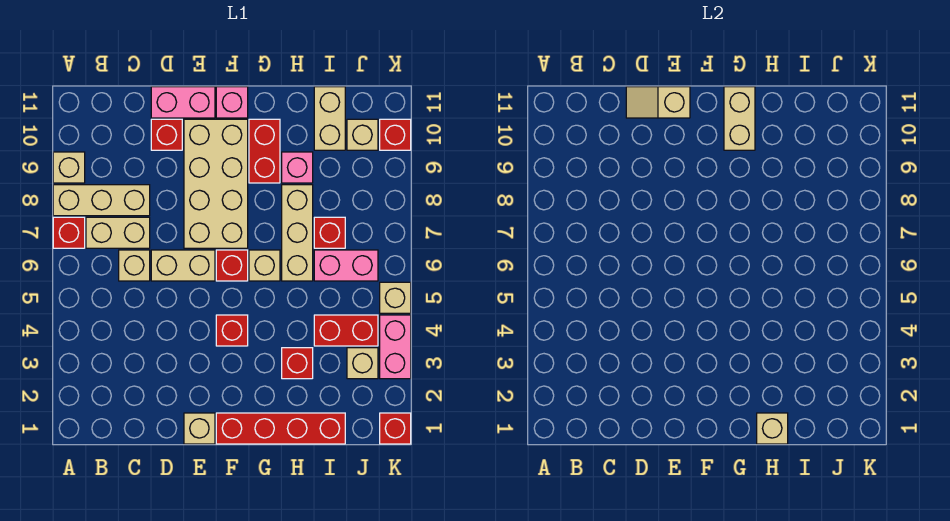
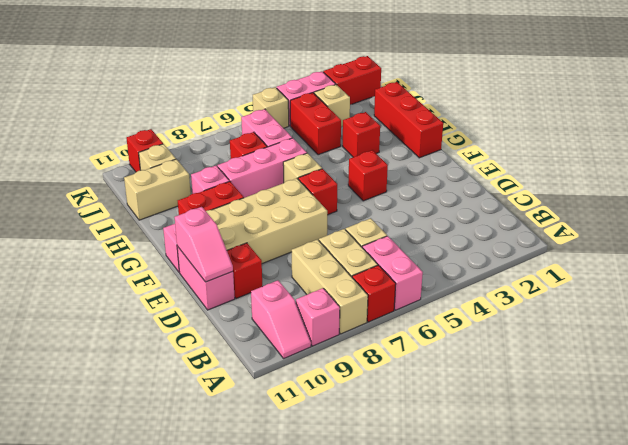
none -> pink brick A6:B6 level 1
tan brick A9 level 1 -> pink brick A9 level 1
none -> pink slope A10:B10 level 1 top B
tan brick D6:E6 level 1 -> none
tan slope D11:E11 level 2 top E -> pink slope D11:E11 level 2 top E
tan brick E1 level 1 -> none
red brick F1:I1 level 1 -> red brick G1:I1 level 1
tan brick G10:G11 level 2 -> none
tan brick H1 level 2 -> none
tan brick H6:H8 level 1 -> pink brick H6:H8 level 1
red brick K1 level 1 -> red brick K1:K2 level 1

